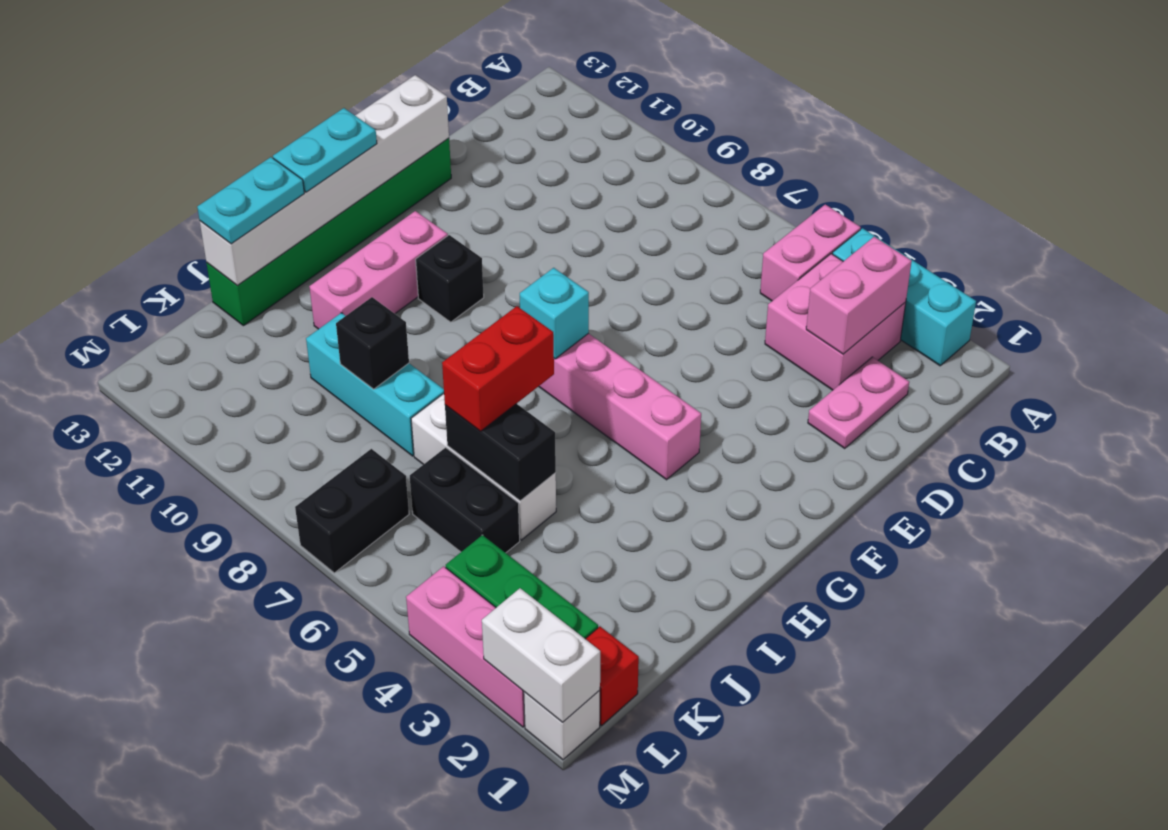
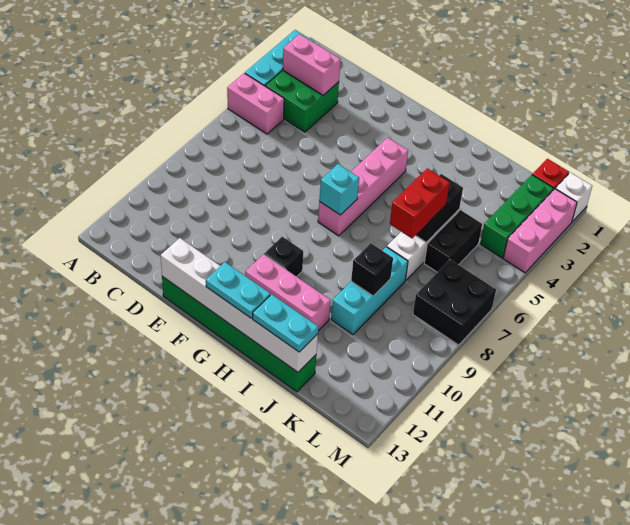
pink brick B3:C4 level 1 -> green brick B3:C4 level 1
pink plate C2:D2 level 1 -> none
red brick I6:J6 level 3 -> red brick J6:J7 level 3
black brick L7:M7 level 1 -> black brick L7:M8 level 1
white brick M1:M2 level 2 -> none

